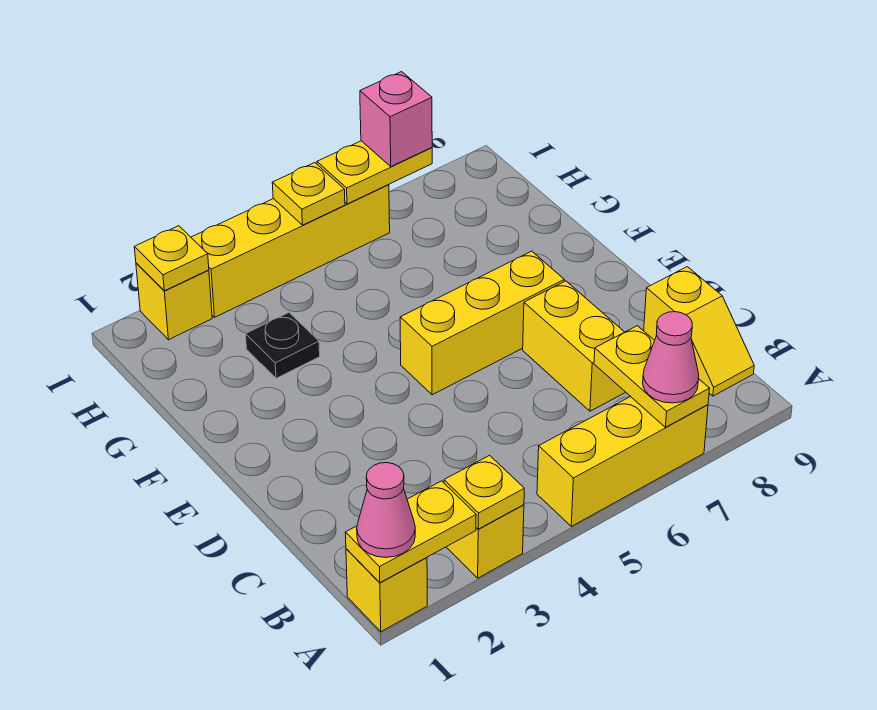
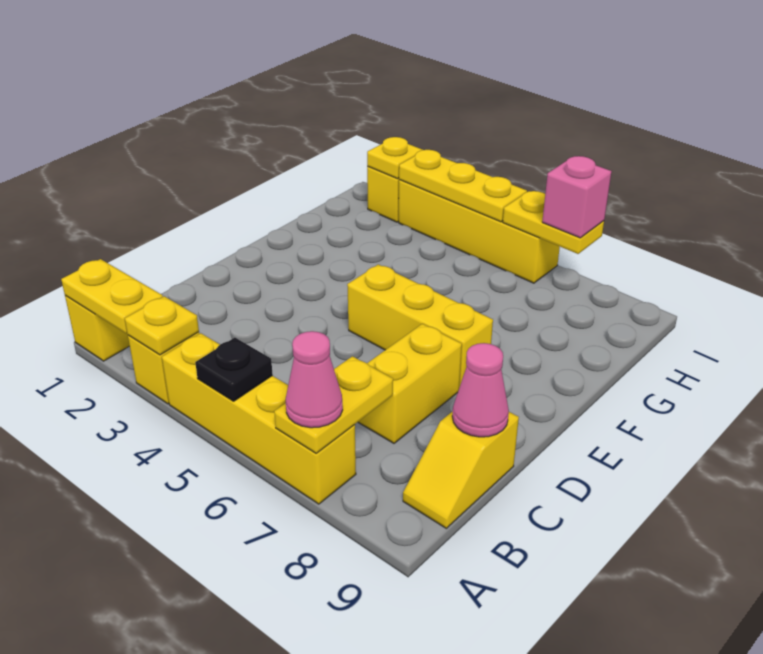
pink cone A1 level 3 -> pink cone C9 level 2
yellow brick A5:A7 level 1 -> yellow brick A4:A7 level 1
black plate G3 level 1 -> black plate A5 level 2
yellow plate I5 level 2 -> yellow plate I3:I5 level 2

